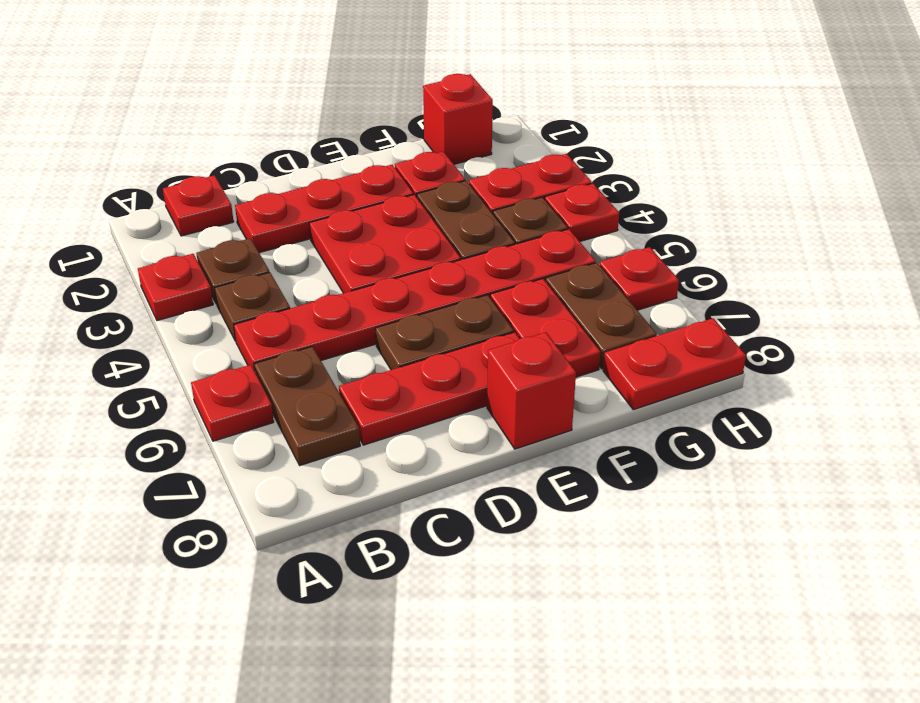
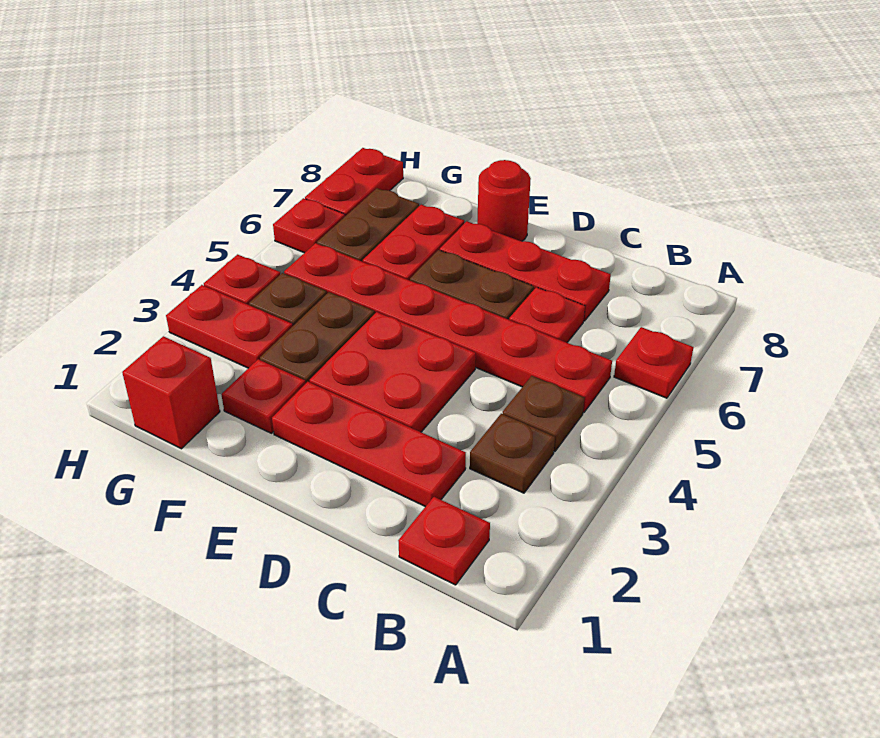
red plate A3 level 1 -> red plate C6 level 1
brown plate B6:B7 level 1 -> none
red brick E8 level 1 -> red round brick E8 level 1
red plate G8:H8 level 1 -> red plate H7:H8 level 1

